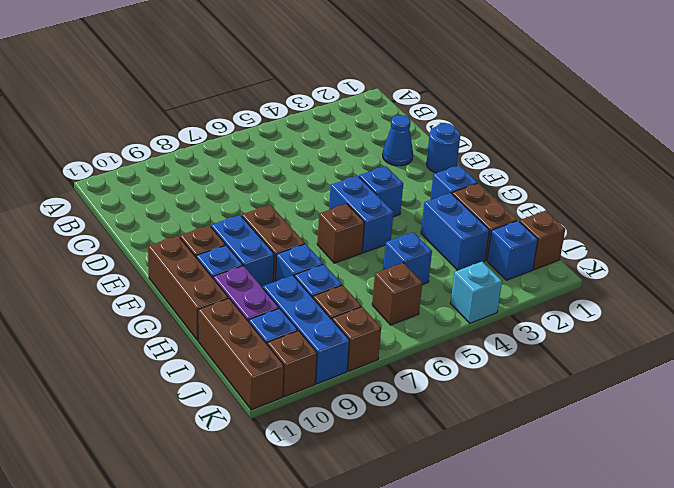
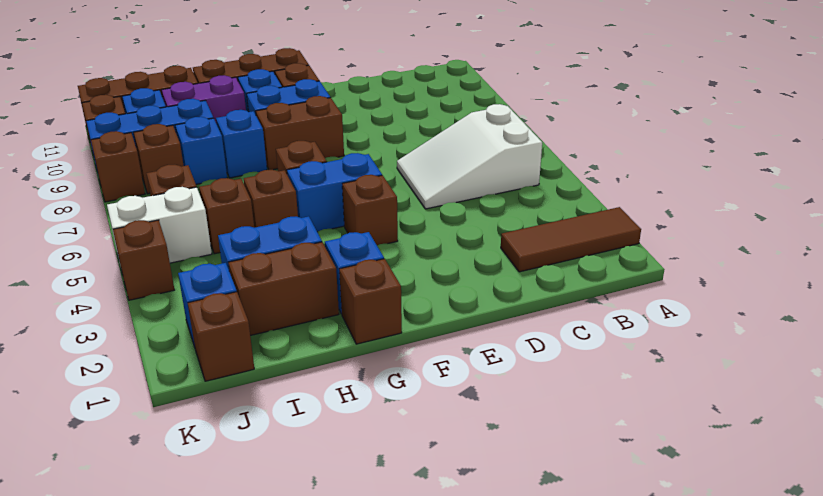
none -> brown tile A2:C2 level 1
none -> white slope B5:D6 level 1 top B
blue cone D2 level 1 -> none
blue round brick E1 level 1 -> none
blue brick F4 level 1 -> brown brick F4 level 1
none -> brown brick G1 level 1
none -> brown brick H5 level 1
blue brick I5 level 1 -> brown brick I5 level 1
none -> white brick J5:K5 level 1
cyan brick K4 level 1 -> brown brick K4 level 1

